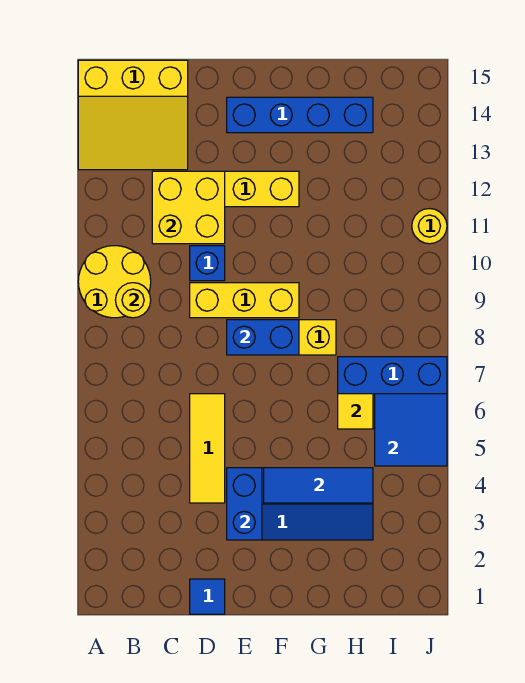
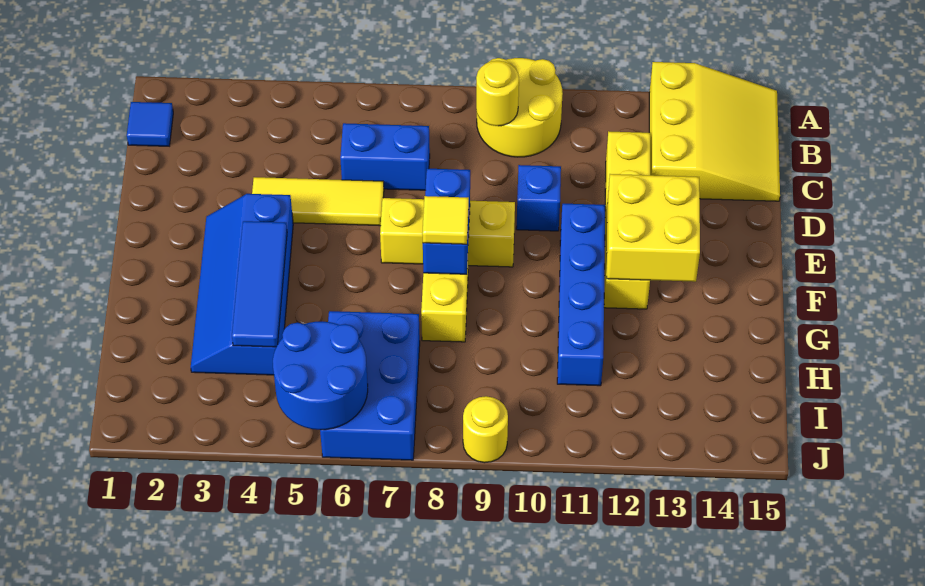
yellow slope A13:C15 level 1 top 15 -> yellow slope A13:C15 level 1 top 13
yellow brick C11:D12 level 2 -> yellow brick E12:F13 level 2
blue tile D1 level 1 -> blue tile B1 level 1
yellow brick D9:F9 level 1 -> yellow brick E7:E9 level 1
blue brick E3:E4 level 2 -> blue brick C6:C7 level 1
blue brick E14:H14 level 1 -> blue brick E11:H11 level 1
yellow tile H6 level 2 -> yellow tile F8 level 3
blue tile I5:J6 level 2 -> blue round brick I5:J6 level 2
yellow round brick J11 level 1 -> yellow round brick J9 level 1

